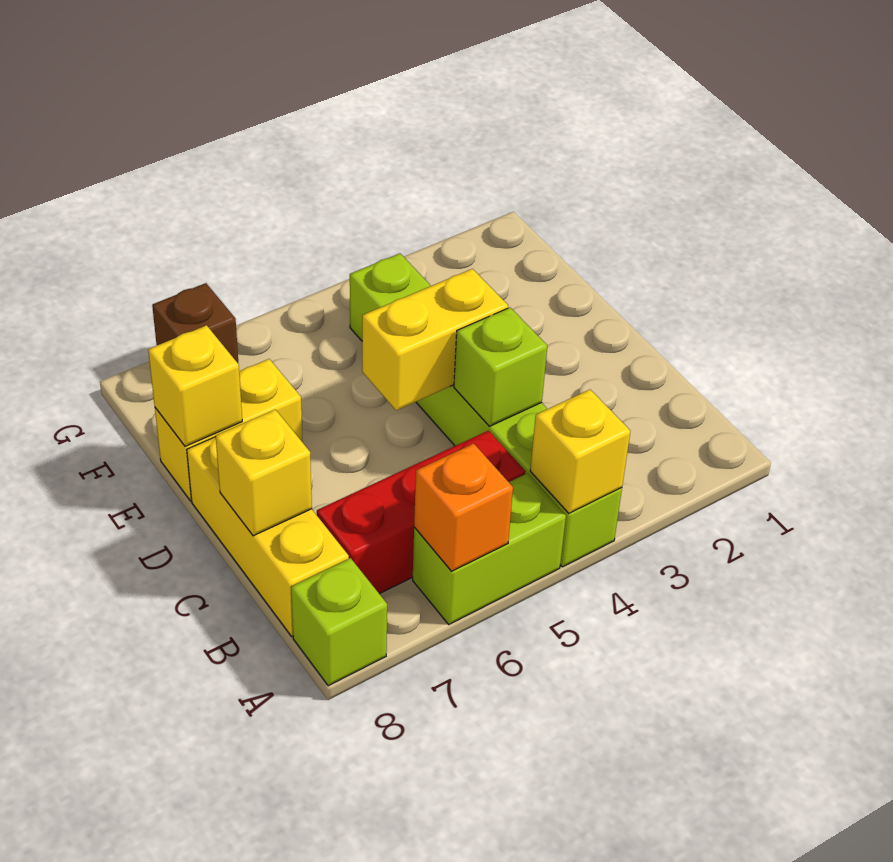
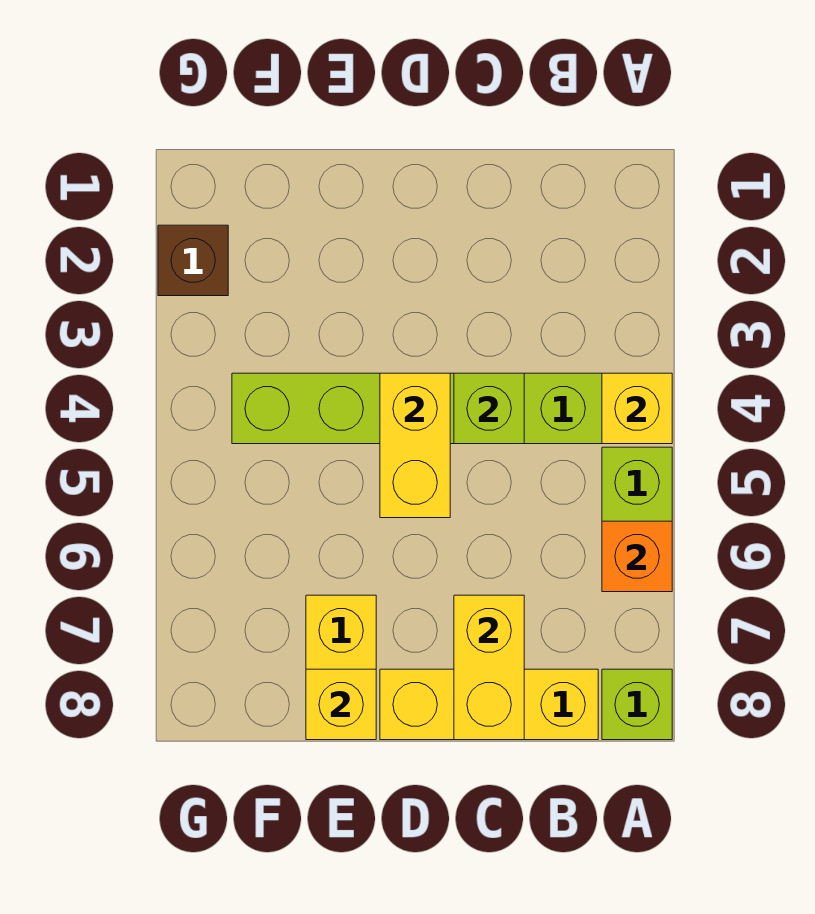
red brick B5:B7 level 1 -> none
yellow brick C8 level 2 -> yellow brick C7:C8 level 2
brown brick G7 level 1 -> brown brick G2 level 1

